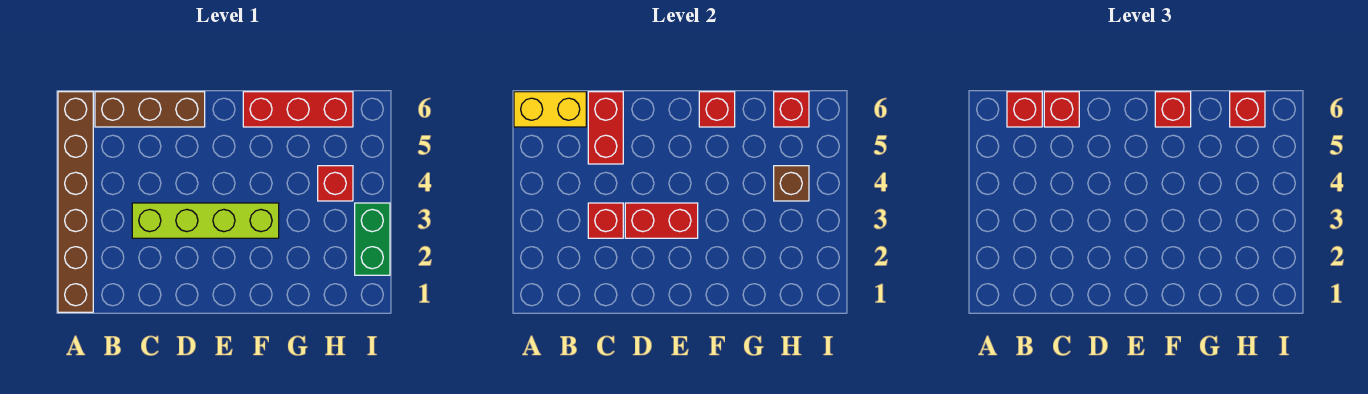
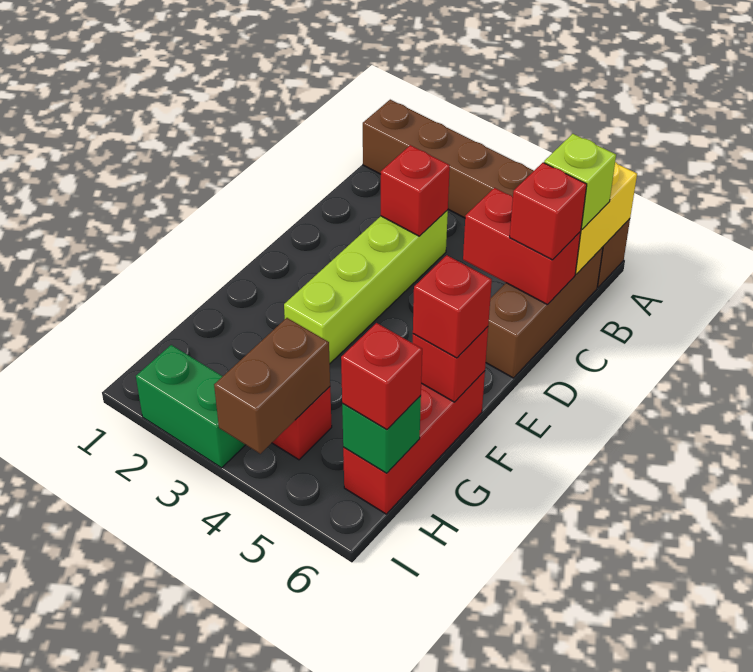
red brick B6 level 3 -> lime brick B6 level 3
red brick D3:E3 level 2 -> none
brown brick H4 level 2 -> brown brick H4:I4 level 2
red brick H6 level 2 -> green brick H6 level 2

